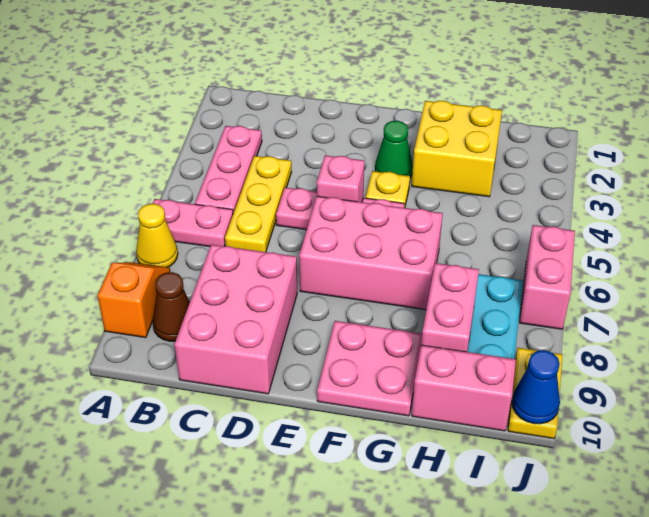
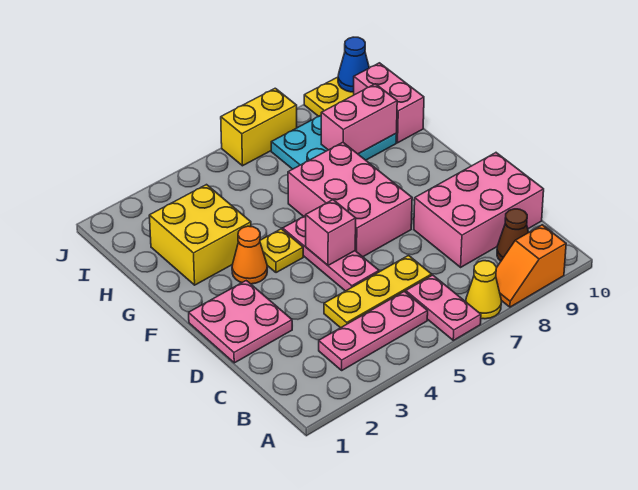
green cone F3 level 1 -> orange cone F3 level 1
pink plate F9:G10 level 1 -> pink plate D1:E2 level 1
pink brick J6:J7 level 1 -> yellow brick J6:J7 level 1

